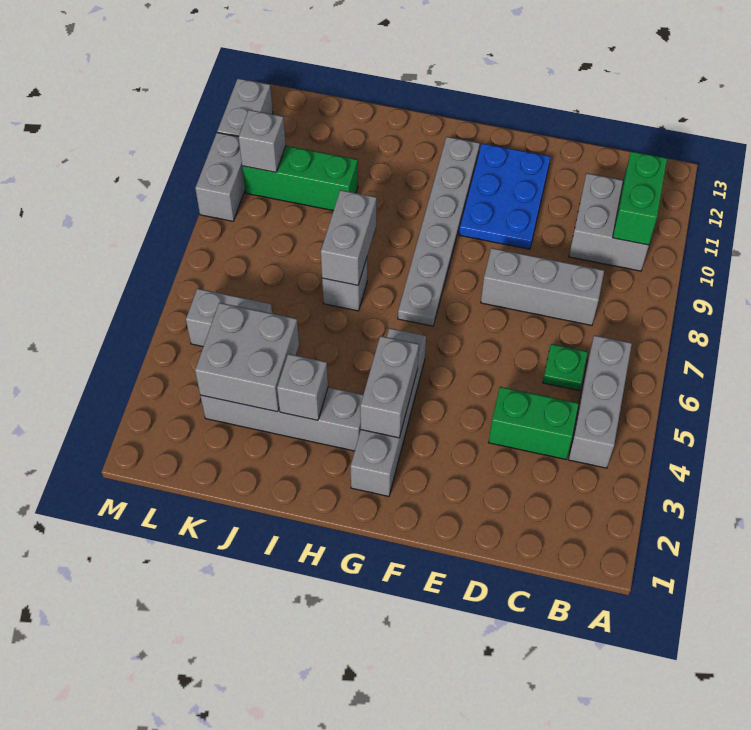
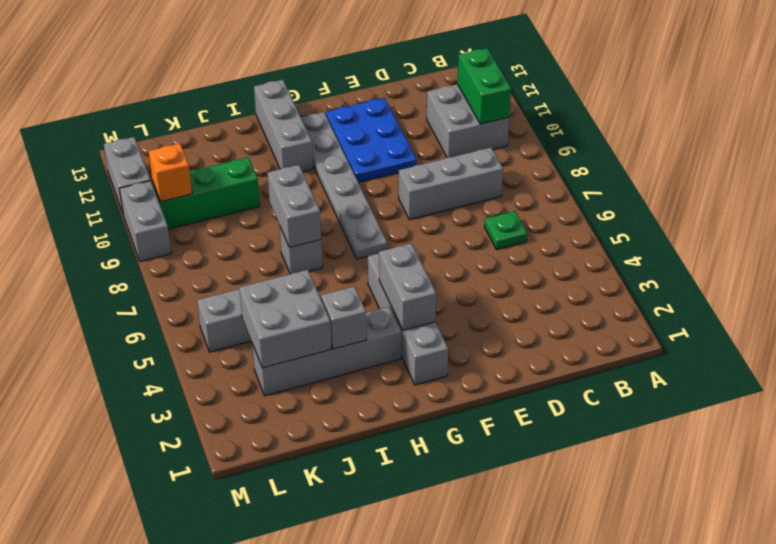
grey brick B4:B6 level 1 -> grey brick H11:H13 level 1
green brick C4:D4 level 1 -> none
grey brick L10 level 2 -> orange brick L10 level 2

